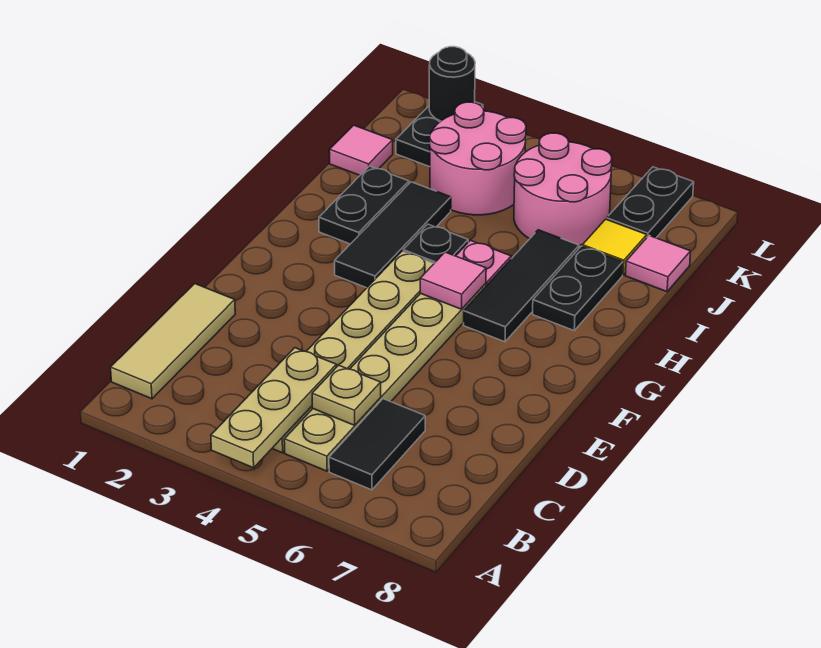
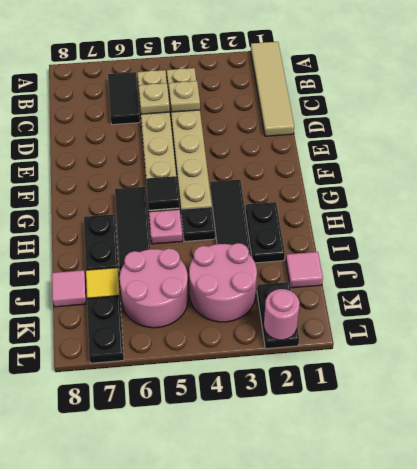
tan plate A4:C4 level 2 -> tan plate C4 level 2
tan tile B1:D1 level 1 -> tan tile A1:D1 level 1
pink tile G5 level 2 -> black tile G5 level 2
black round brick L2 level 2 -> pink round brick L2 level 2

